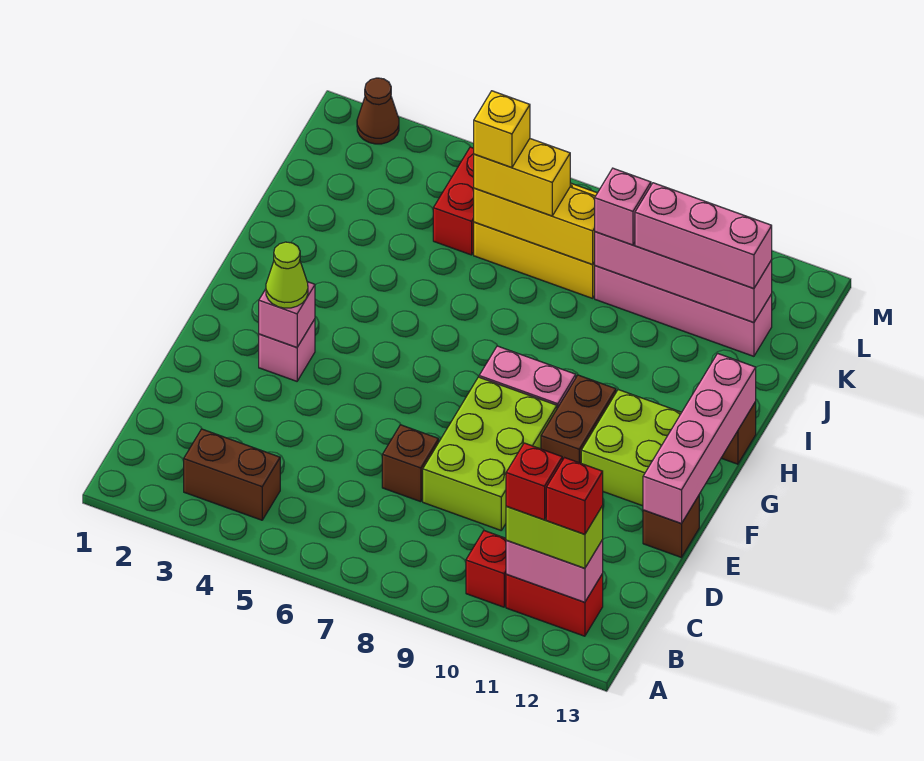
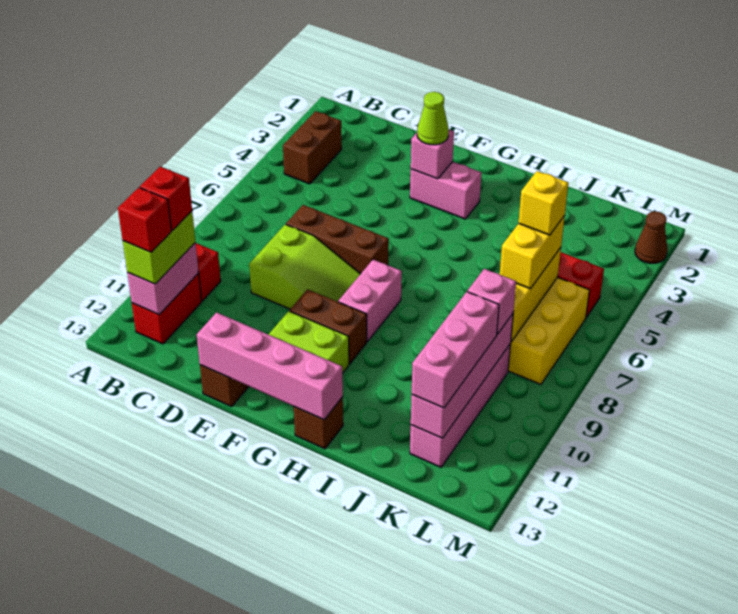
brown brick D7 level 1 -> brown brick D7:F7 level 1
lime brick D8:F9 level 1 -> lime slope D8:F9 level 1 top D
pink brick F3 level 1 -> pink brick F3:G3 level 1

